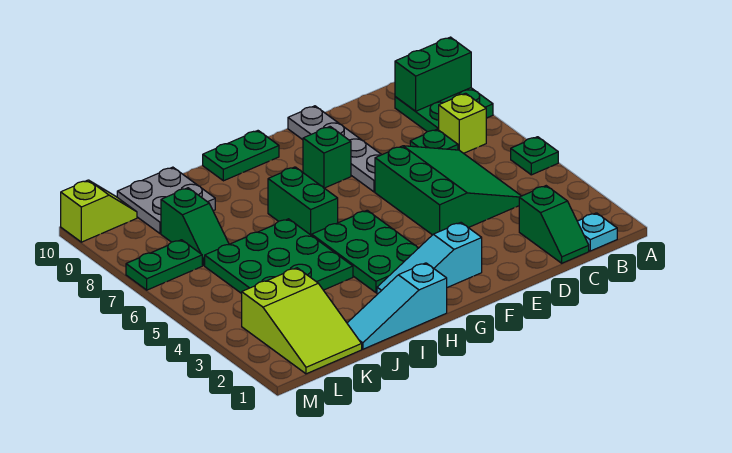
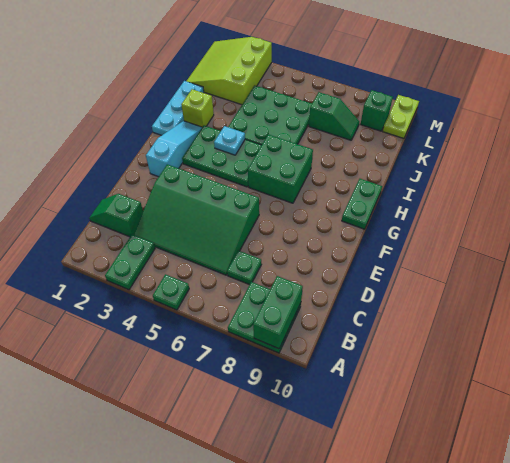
cyan plate B1 level 1 -> cyan plate H4 level 2
lime brick B7 level 1 -> lime brick I2 level 1
green slope C4:E6 level 1 top E -> green slope C3:E6 level 1 top E
grey plate E7:E10 level 1 -> none
green brick F8 level 1 -> green brick L9 level 1
cyan slope H1:J1 level 1 top H -> cyan plate H1:J1 level 1
green brick H6:H7 level 1 -> green brick G6:H7 level 1
grey plate J9:K10 level 1 -> none
lime slope K1:L3 level 1 top 3 -> lime slope K1:M3 level 1 top 3
green slope K7:K8 level 1 top 8 -> green slope K7:K8 level 1 top 7
green plate L7:M7 level 1 -> green plate A3:B3 level 1
lime slope L10:M10 level 1 top M -> lime plate L10:M10 level 1

